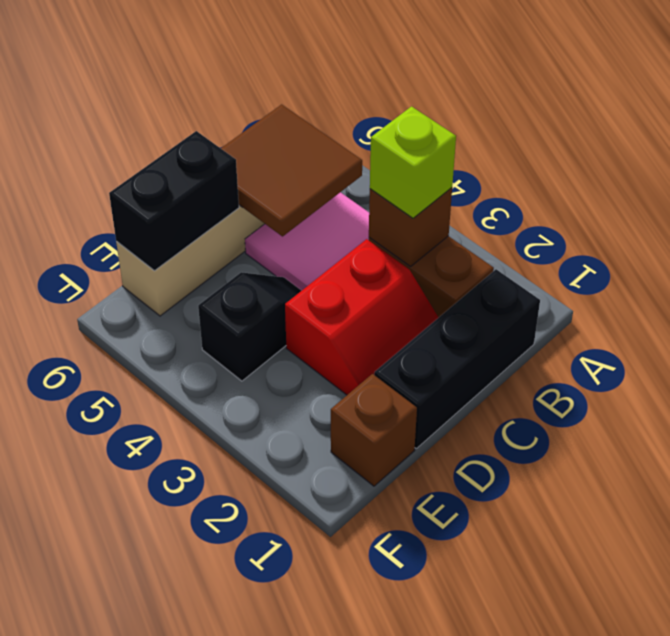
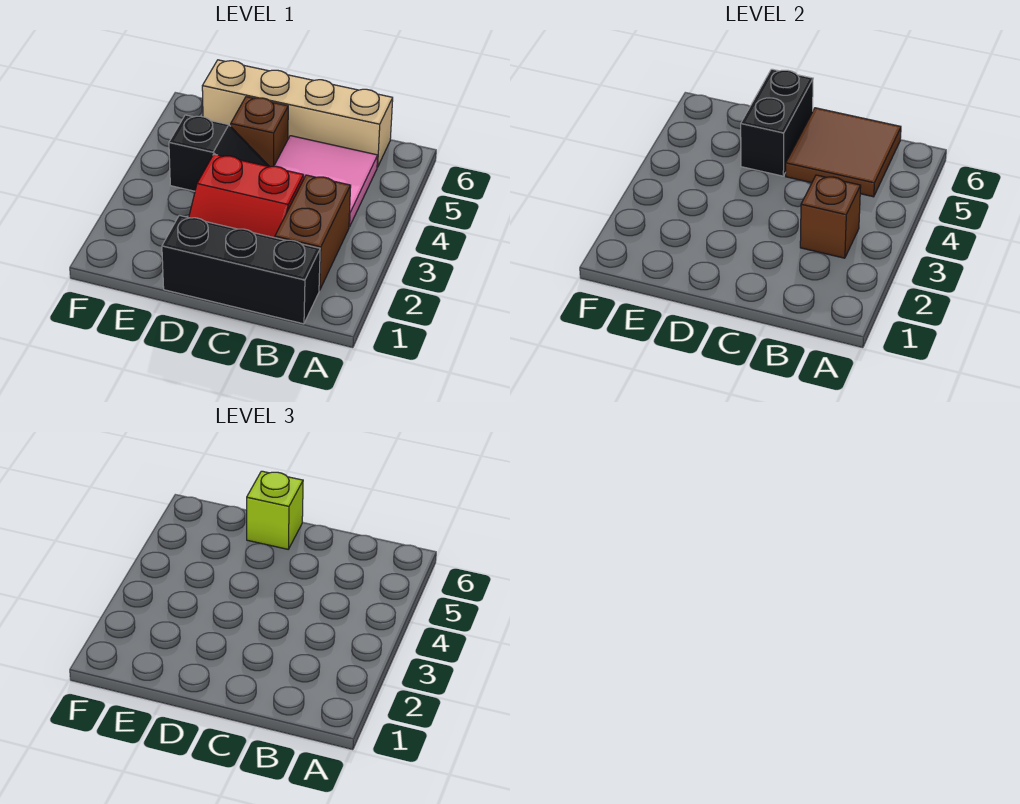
lime brick B3 level 3 -> lime brick D6 level 3
black brick D6:E6 level 2 -> black brick D5:D6 level 2
brown brick E1 level 1 -> brown brick D5 level 1

